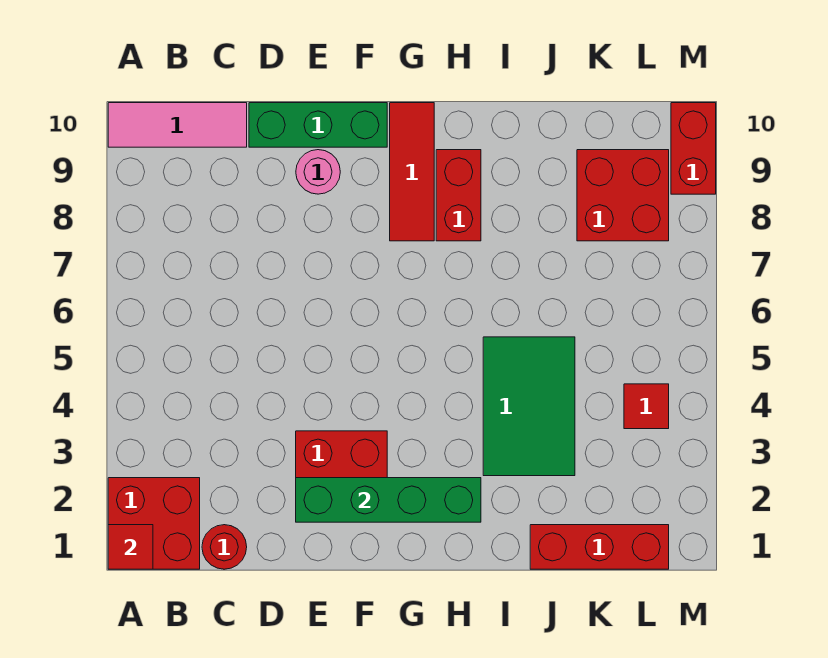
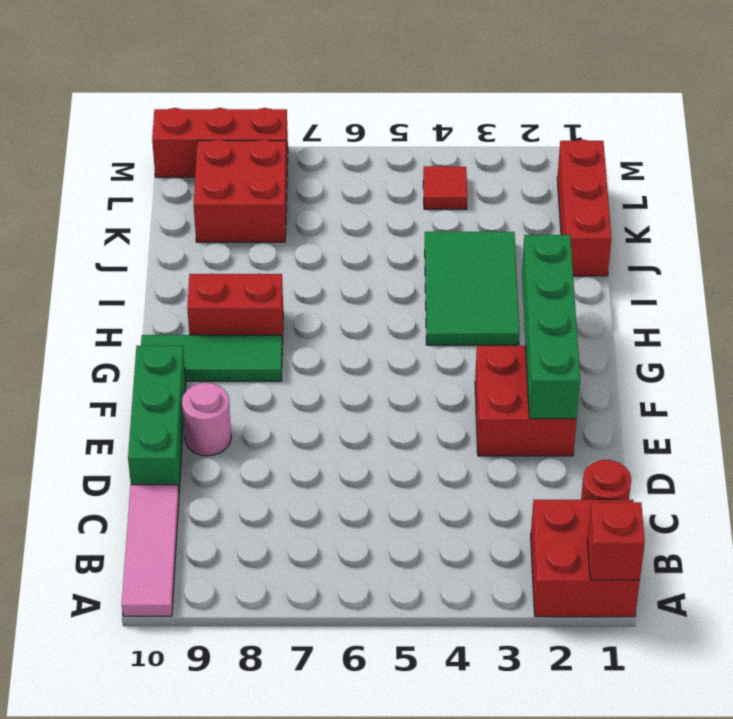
red tile A1 level 2 -> red brick A1 level 2
red tile G8:G10 level 1 -> green tile G8:G10 level 1
green tile I3:J5 level 1 -> green tile H3:J4 level 1
red brick M9:M10 level 1 -> red brick M8:M10 level 1

